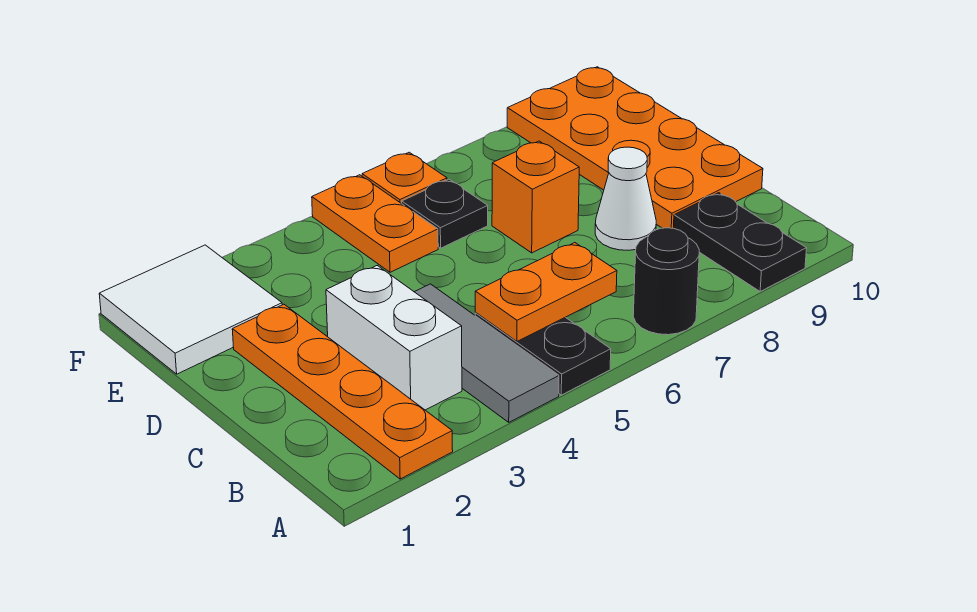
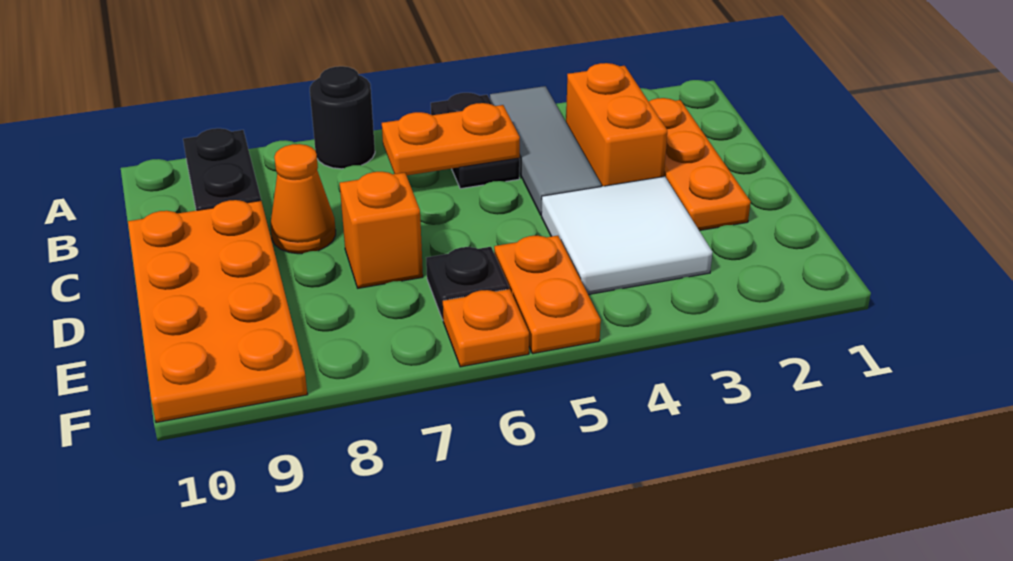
orange plate A2:D2 level 1 -> orange plate B2:D2 level 1
white brick B3:C3 level 1 -> orange brick B3:C3 level 1
white cone C8 level 1 -> orange cone C8 level 1
white tile E1:F2 level 1 -> white tile D3:E4 level 1

